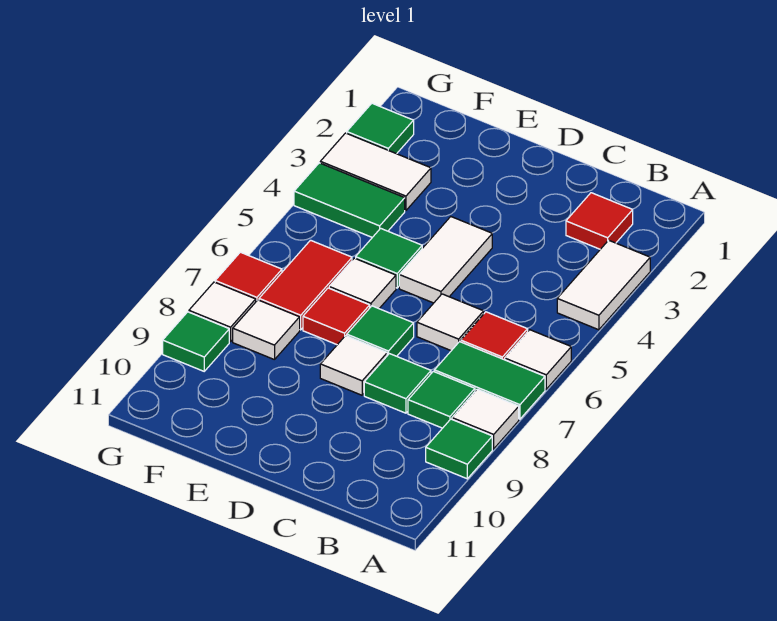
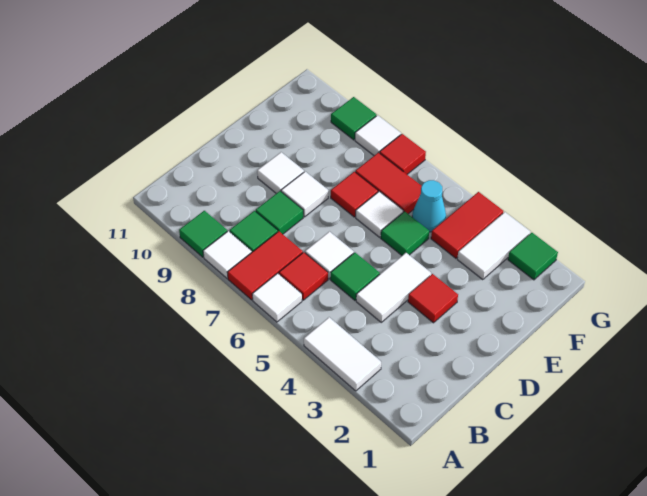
green tile A7:B7 level 1 -> red tile A7:B7 level 1
red tile B2 level 1 -> red tile D3 level 1
white tile D4:D5 level 1 -> white tile C4:D4 level 1
green tile D7 level 1 -> green tile C5 level 1
green tile F4:G4 level 1 -> red tile F4:G4 level 1
none -> cyan cone F5 level 1
white tile F8 level 1 -> white tile D9 level 1

